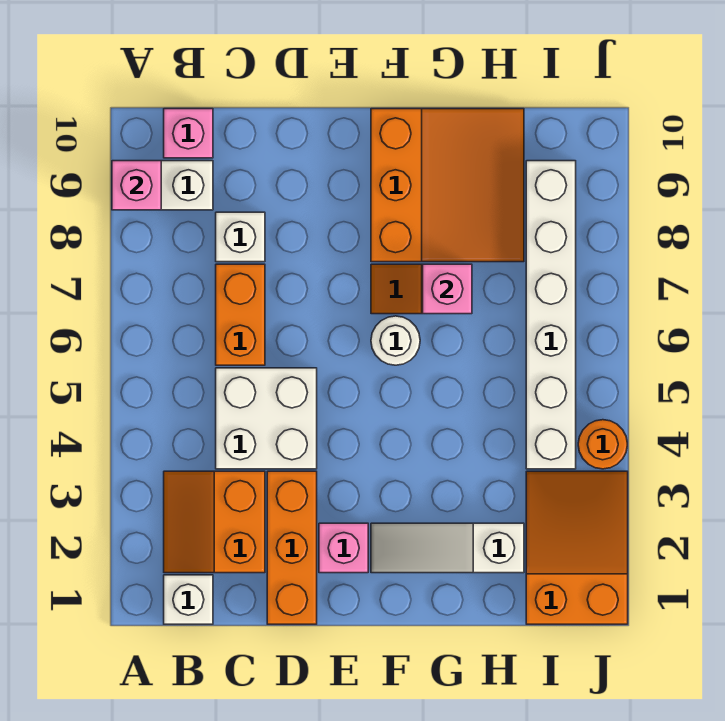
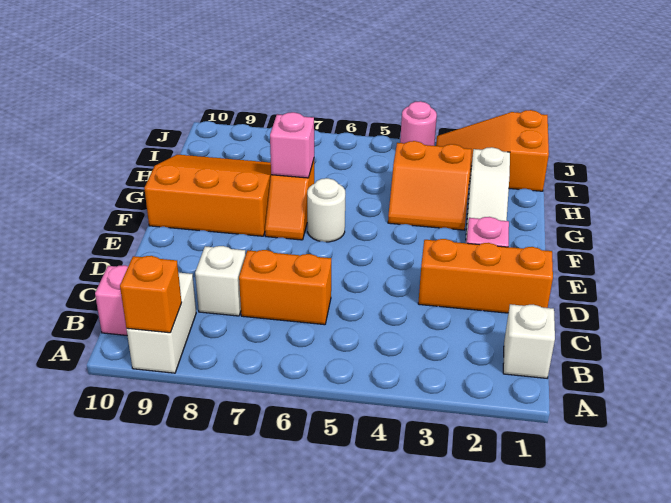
pink brick A9 level 2 -> orange brick A9 level 2
orange slope B2:C3 level 1 top C -> orange slope G3:H4 level 1 top H
white brick C4:D5 level 1 -> none
white brick I4:I9 level 1 -> none
orange round brick J4 level 1 -> pink round brick J4 level 1

